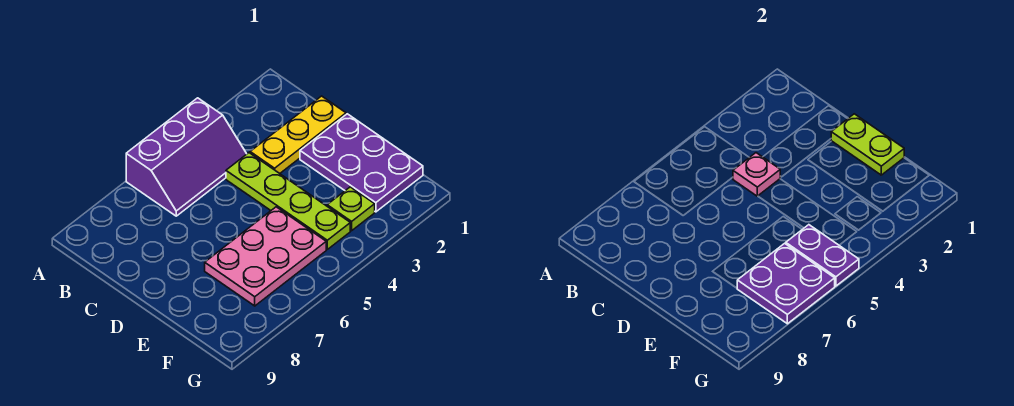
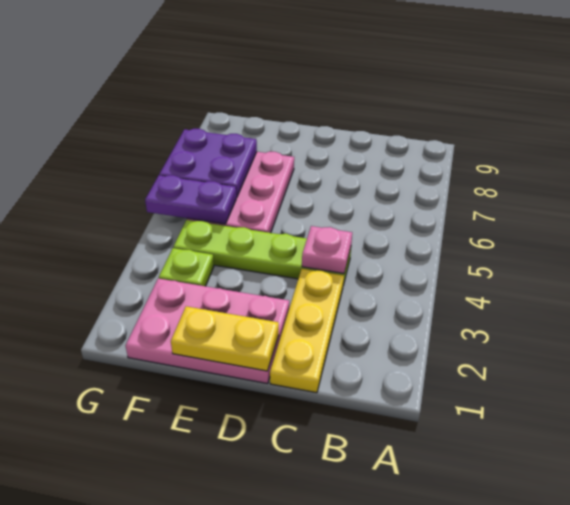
purple slope A4:B6 level 1 top A -> none
purple plate D1:F2 level 1 -> pink plate D1:F2 level 1
lime plate D1:E1 level 2 -> yellow plate D1:E1 level 2

